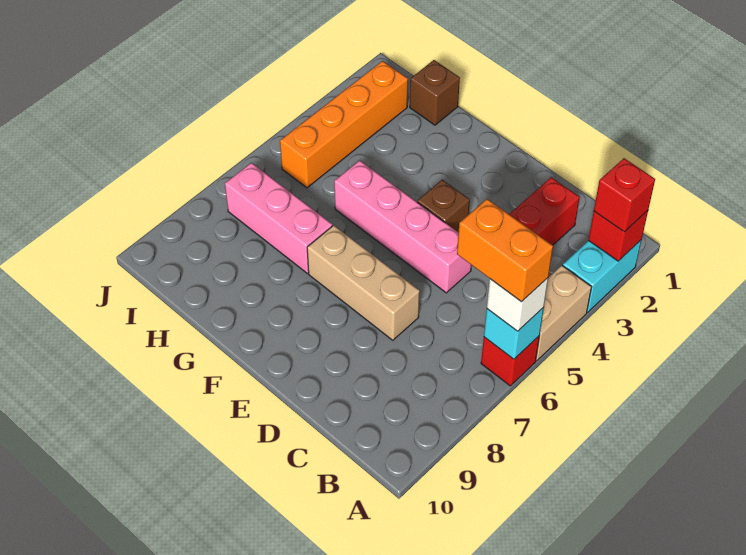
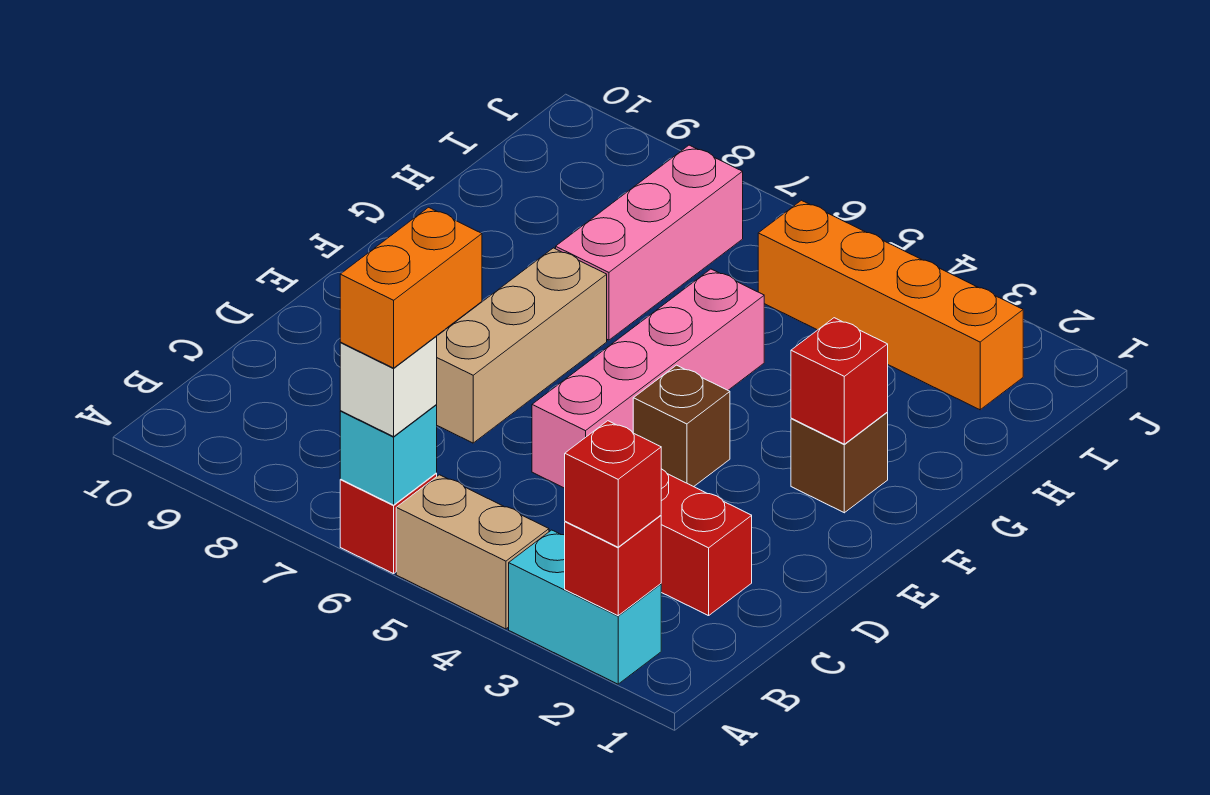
none -> red brick F2 level 2
brown brick H1 level 1 -> brown brick F2 level 1

